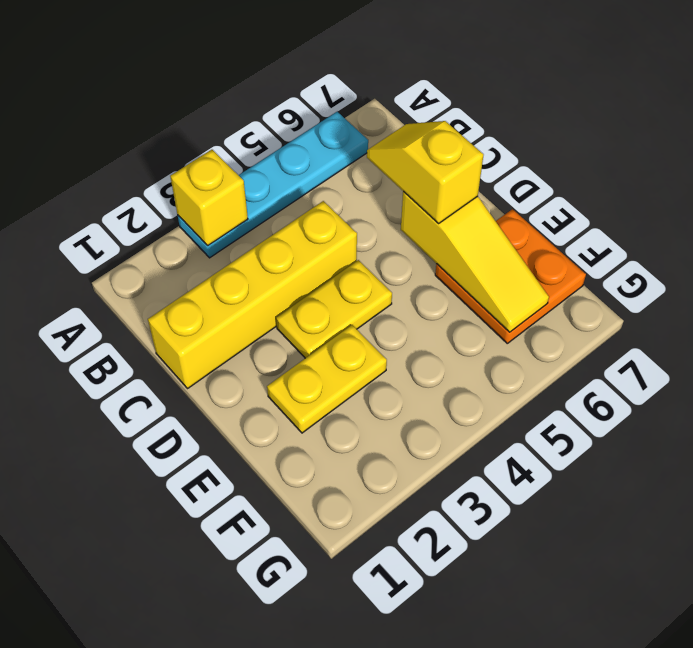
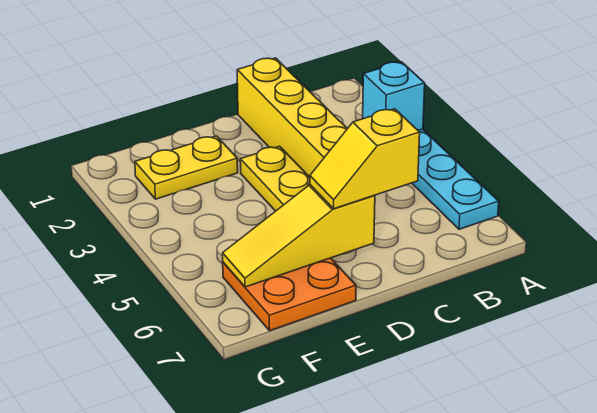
yellow brick A3 level 2 -> cyan brick A3 level 2
yellow slope C6:D6 level 3 top D -> yellow slope C6:D6 level 3 top C
yellow plate E2:E3 level 1 -> yellow plate E2:F2 level 1

